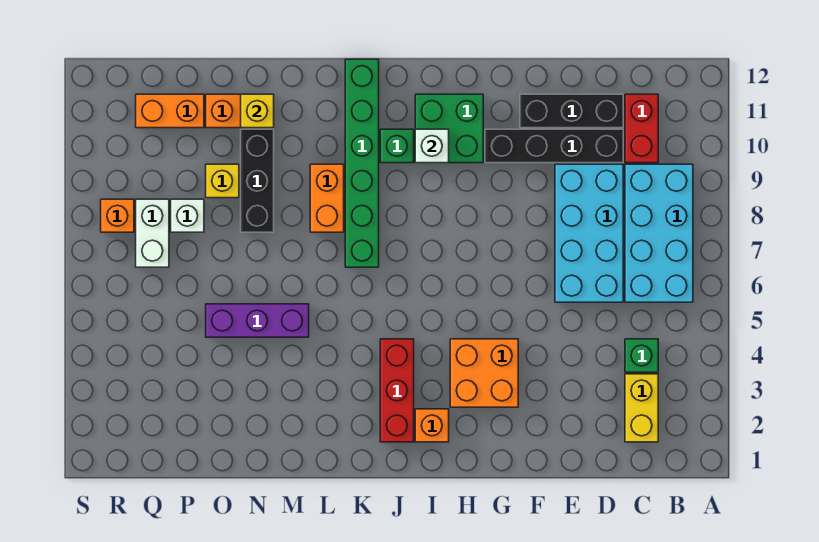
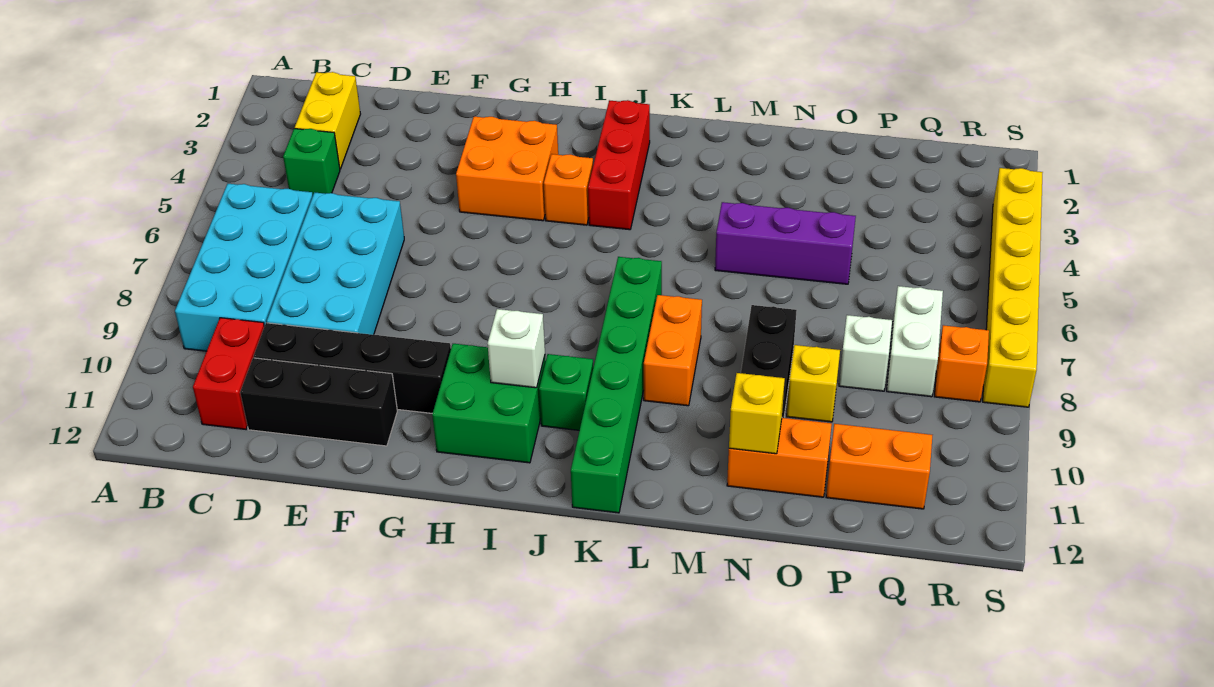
orange brick I2 level 1 -> orange brick I4 level 1
none -> yellow brick S3:S8 level 1

